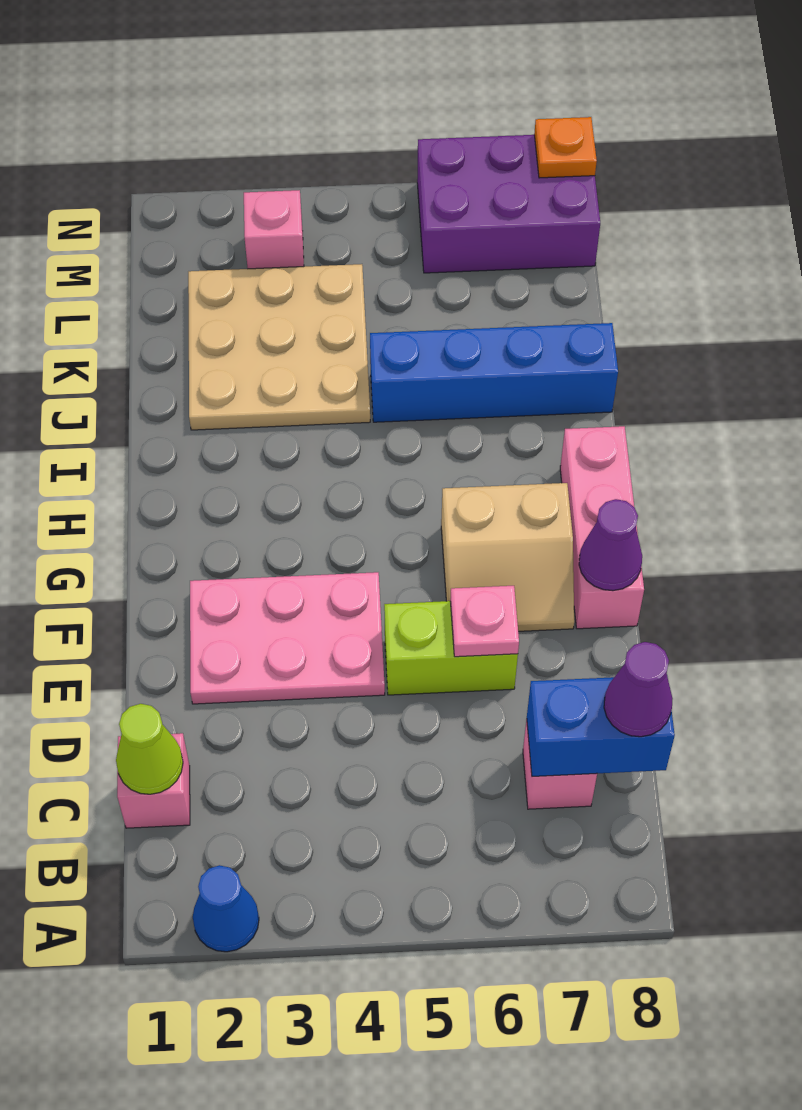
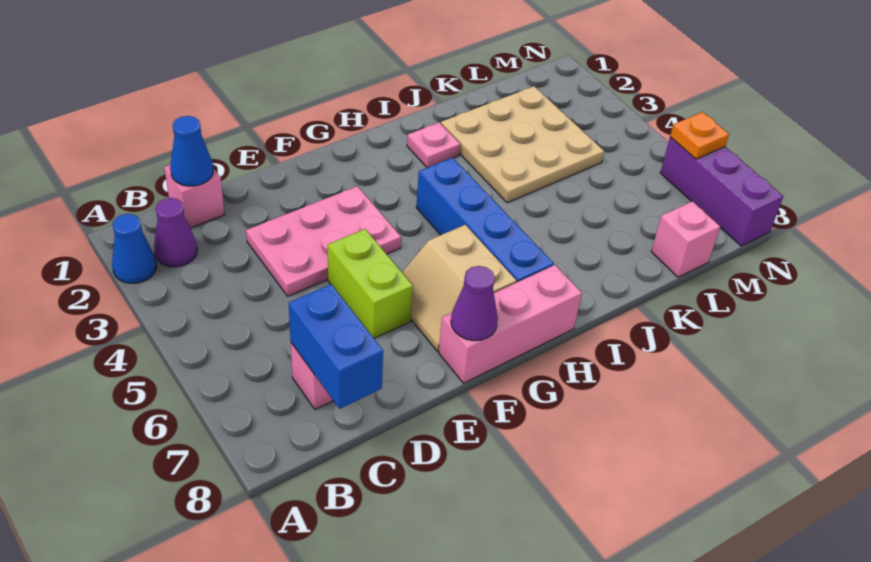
lime cone C1 level 2 -> blue cone C1 level 2
purple cone C8 level 3 -> purple cone B2 level 1
pink plate E2:F4 level 1 -> pink plate D3:F4 level 1
pink plate E6 level 2 -> pink plate I2 level 1
blue brick J5:J8 level 1 -> blue brick H4:H7 level 1
pink brick M3 level 1 -> pink brick L8 level 1
purple brick M6:N8 level 1 -> purple brick N6:N8 level 1
orange plate N8 level 2 -> orange plate N6 level 2

